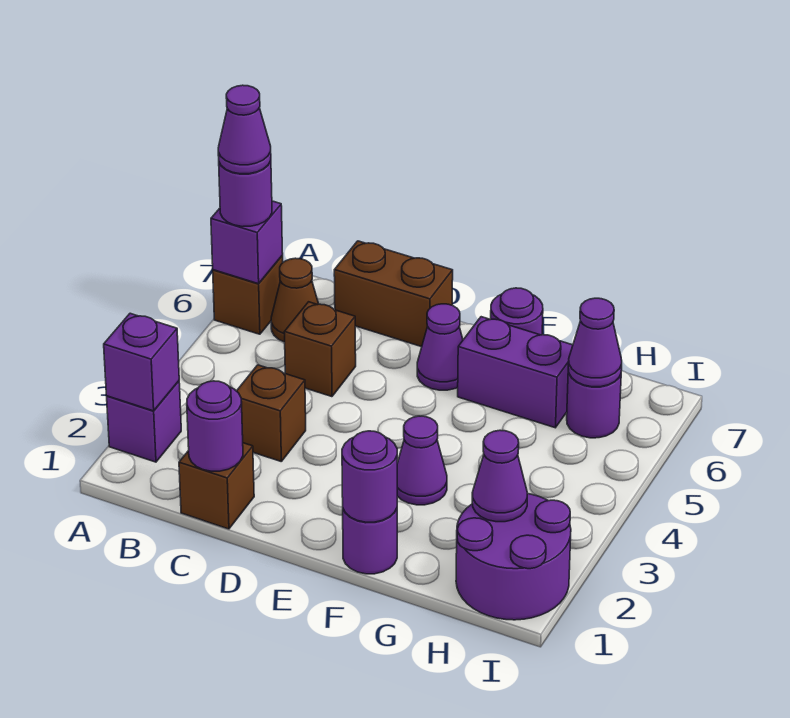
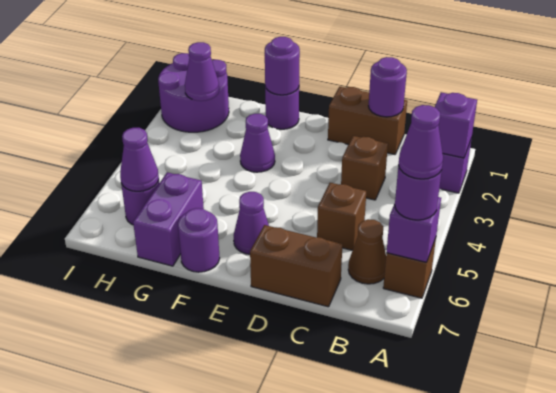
brown brick C1 level 1 -> brown brick C1:D1 level 1
purple brick F6:G6 level 1 -> purple brick G6:G7 level 1

